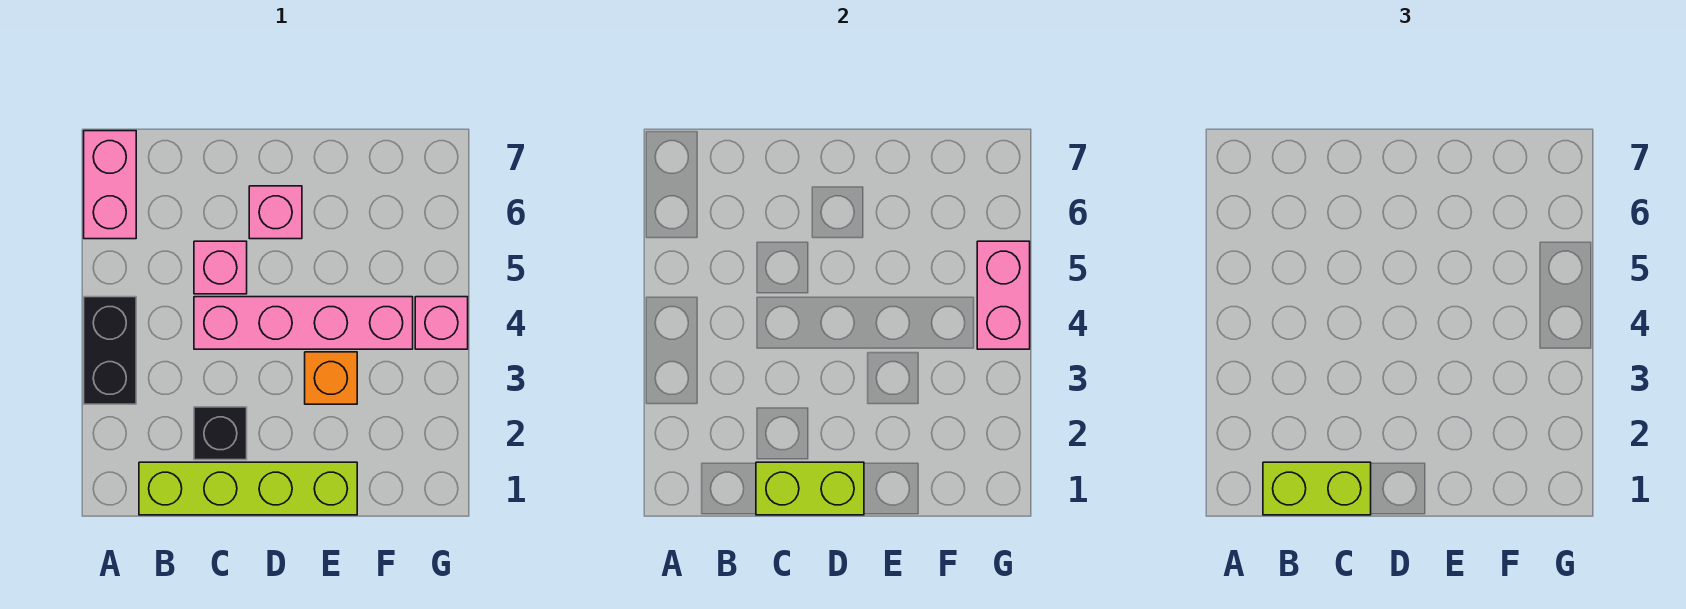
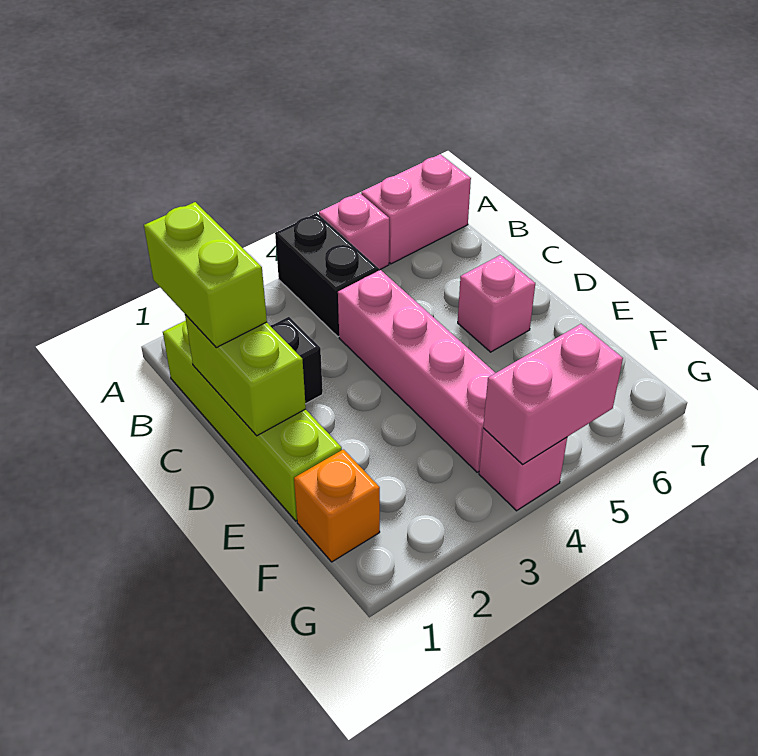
black brick A3:A4 level 1 -> black brick A4:B4 level 1
pink brick C5 level 1 -> pink brick A5 level 1
orange brick E3 level 1 -> orange brick F1 level 1

